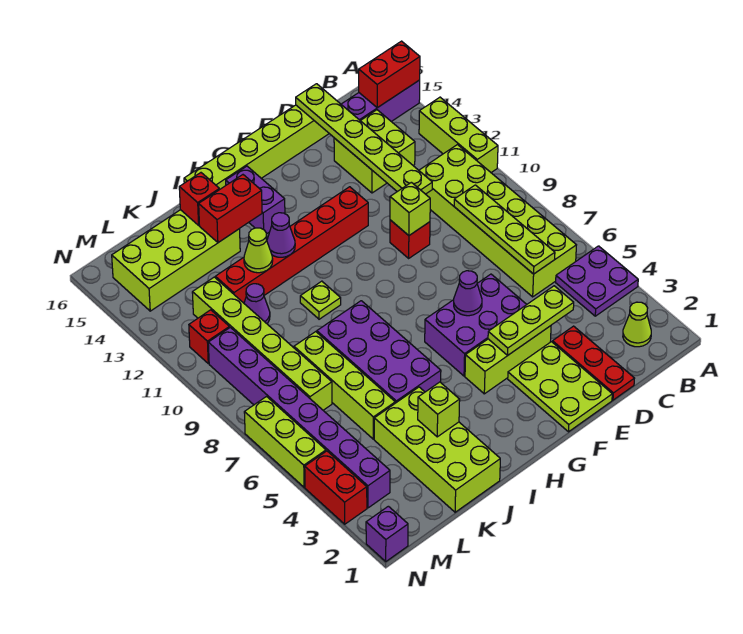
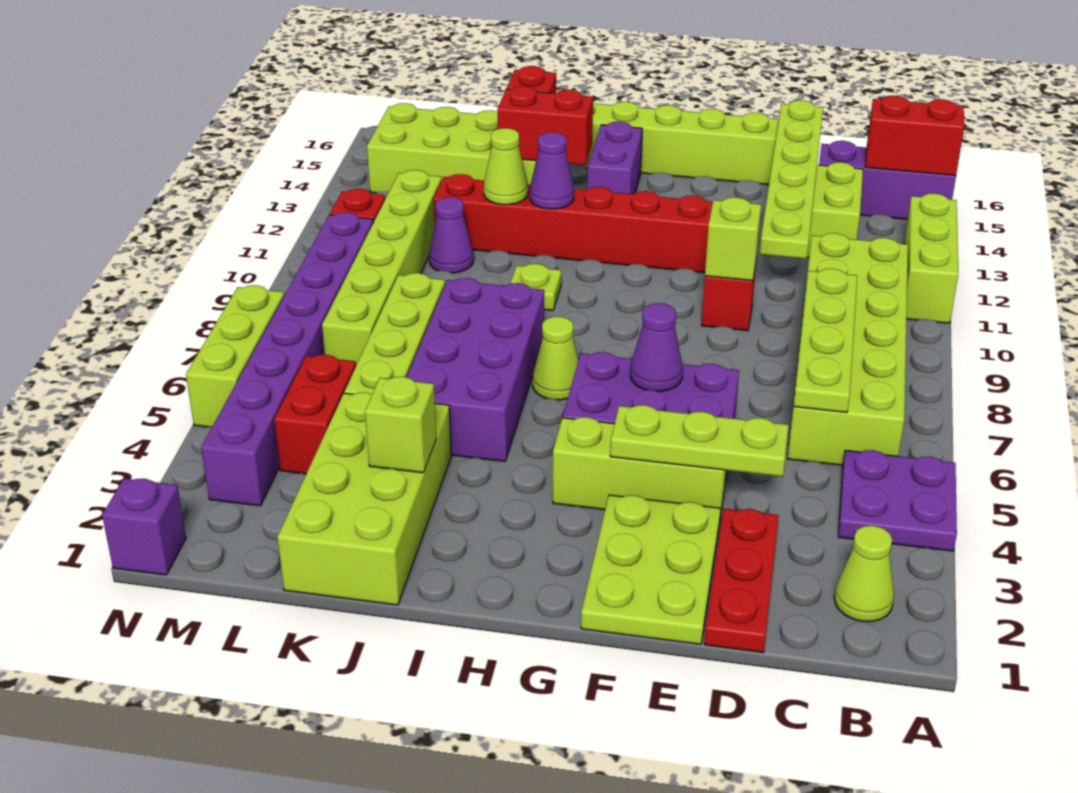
none -> lime cone H7 level 1
red brick N3:N4 level 1 -> red brick L4:L5 level 1

